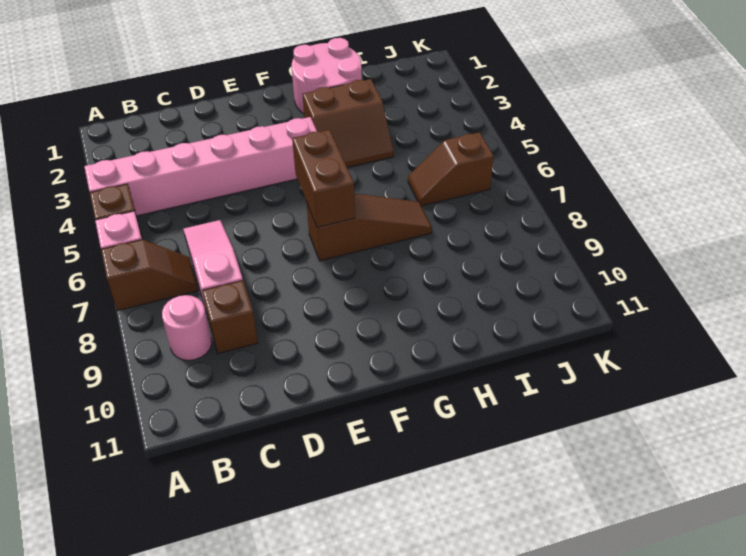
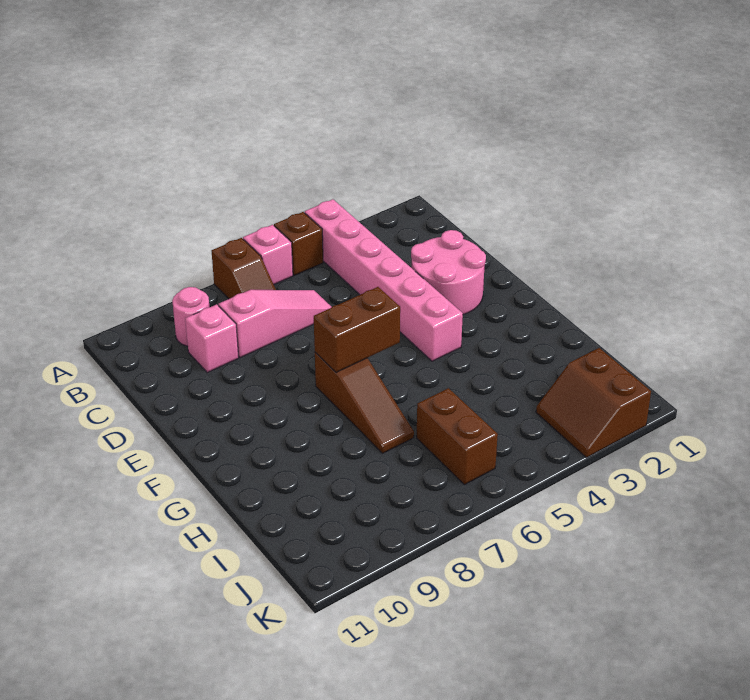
brown brick C9 level 1 -> pink brick C9 level 1
pink round brick G1:H2 level 1 -> pink round brick D2:E3 level 1
brown slope G3:H4 level 1 top 3 -> brown slope J2:K3 level 1 top 2
brown slope I6:J6 level 1 top J -> brown brick I6:J6 level 1

